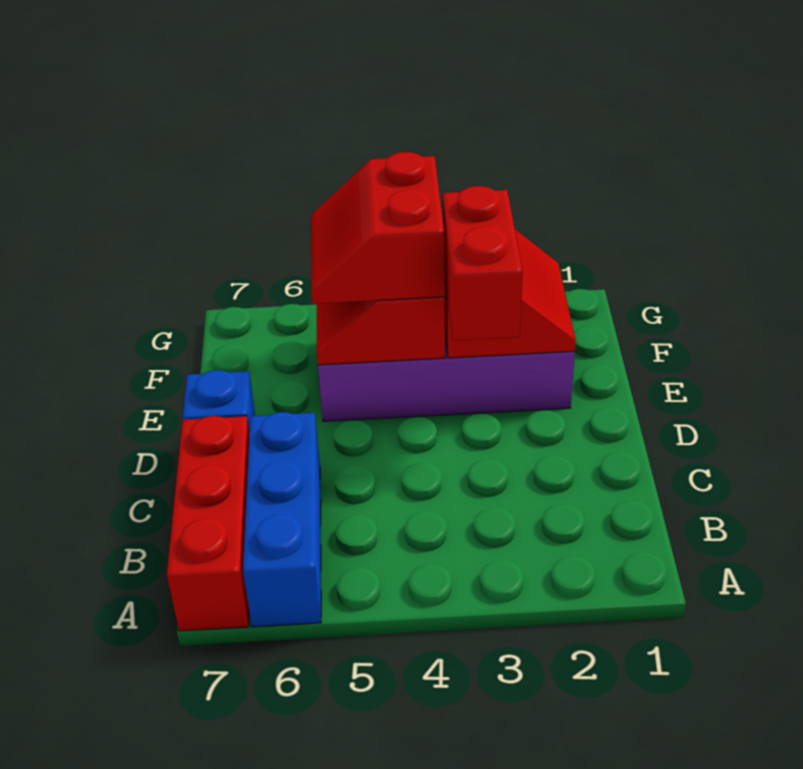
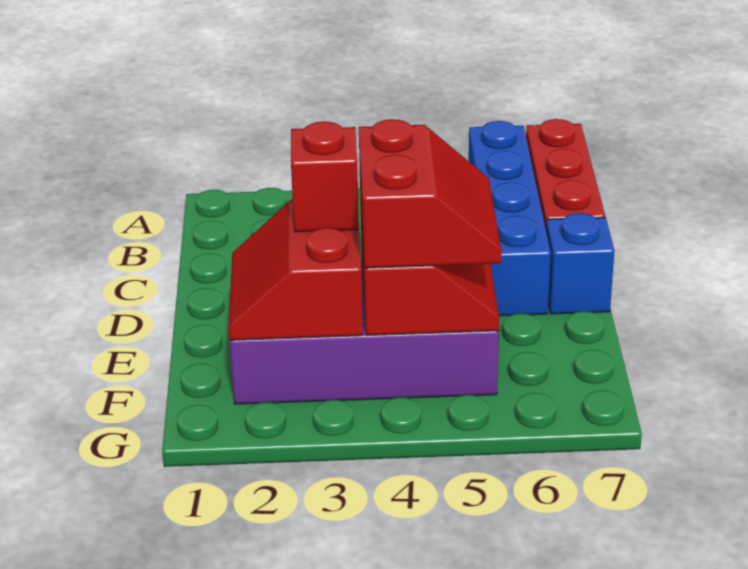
blue brick A6:C6 level 1 -> blue brick A6:D6 level 1
red brick D3:E3 level 3 -> red brick E3 level 3

